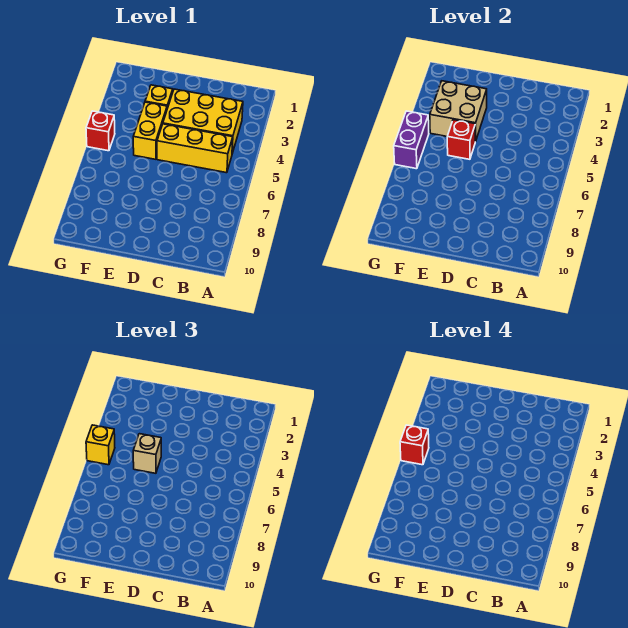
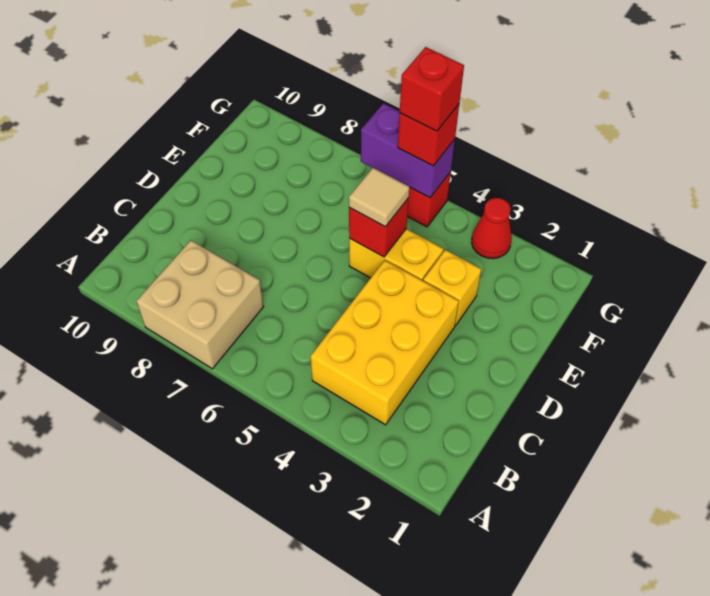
yellow brick B5:D5 level 1 -> none
tan brick E3:F4 level 2 -> tan brick A7:B8 level 1
tan brick E5 level 3 -> tan tile E5 level 3
none -> red cone G3 level 1
yellow brick G5 level 3 -> red brick G5 level 3

